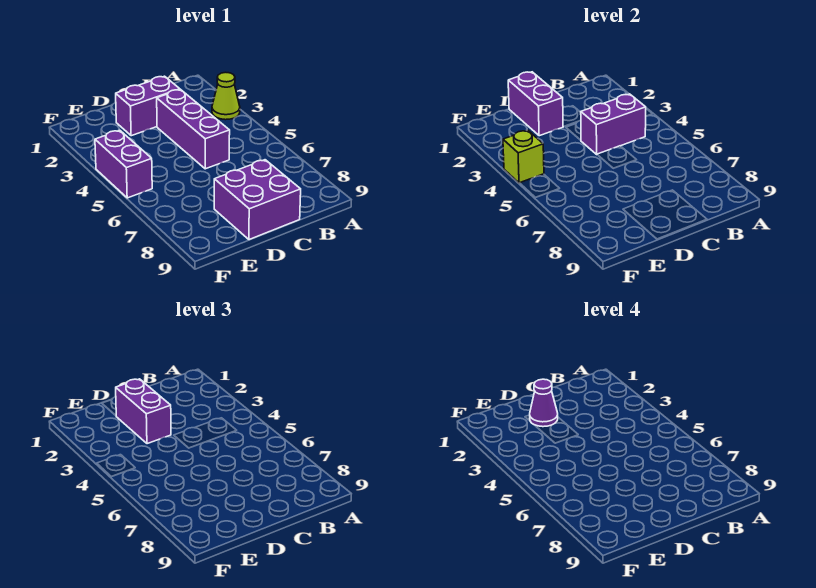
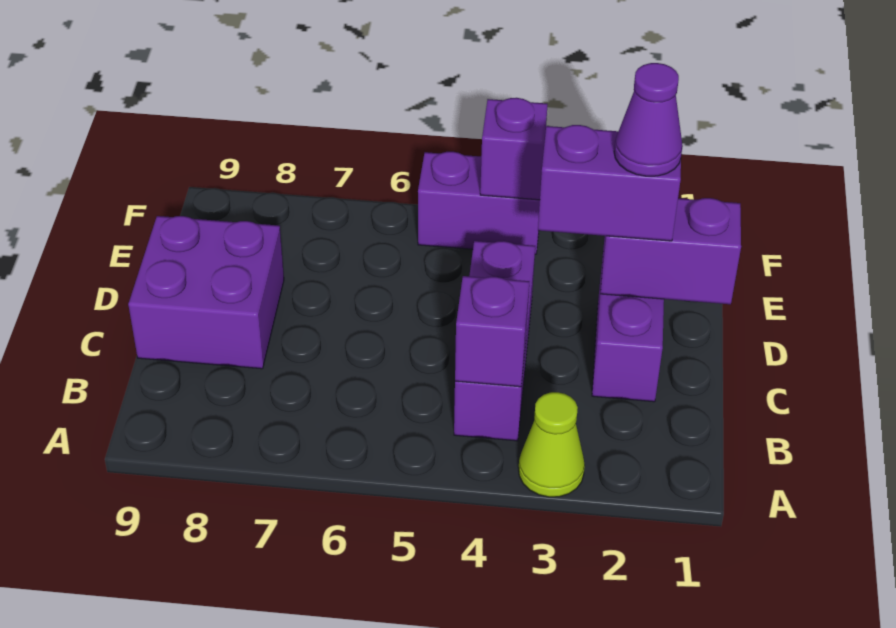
purple brick B4:C4 level 2 -> purple brick B4 level 2
purple brick C3:C5 level 1 -> purple brick B4:D4 level 1
lime brick F4 level 2 -> purple brick F4 level 2

